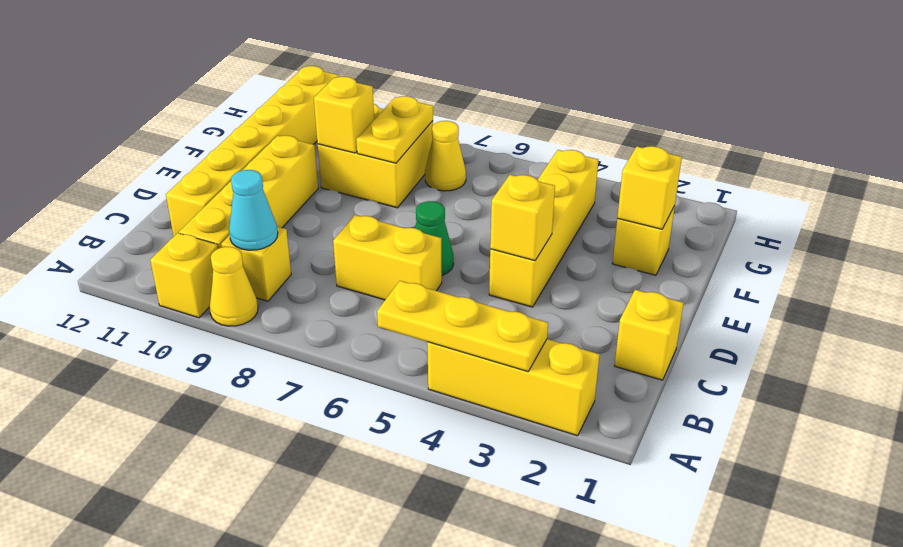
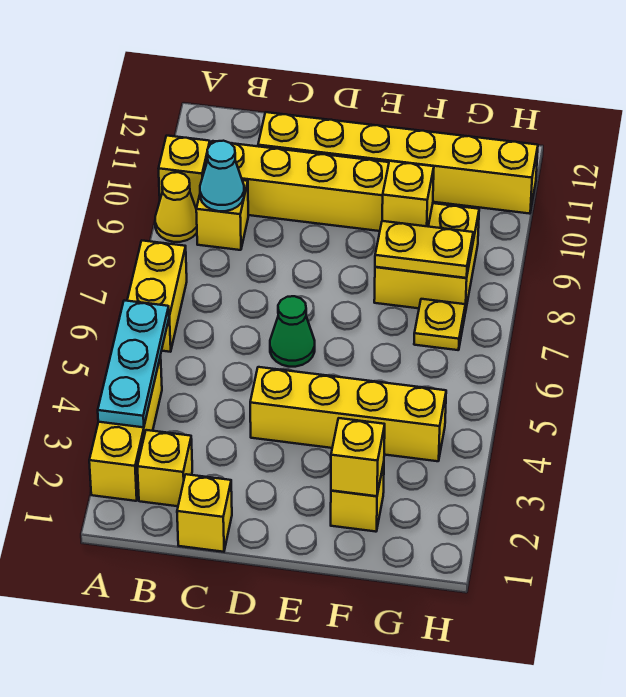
yellow plate A3:A5 level 2 -> cyan plate A3:A5 level 2
yellow brick C6:C7 level 1 -> yellow brick A6:A7 level 1
yellow brick D4 level 2 -> yellow brick B2 level 1
yellow cone G7 level 1 -> yellow plate G7 level 1

